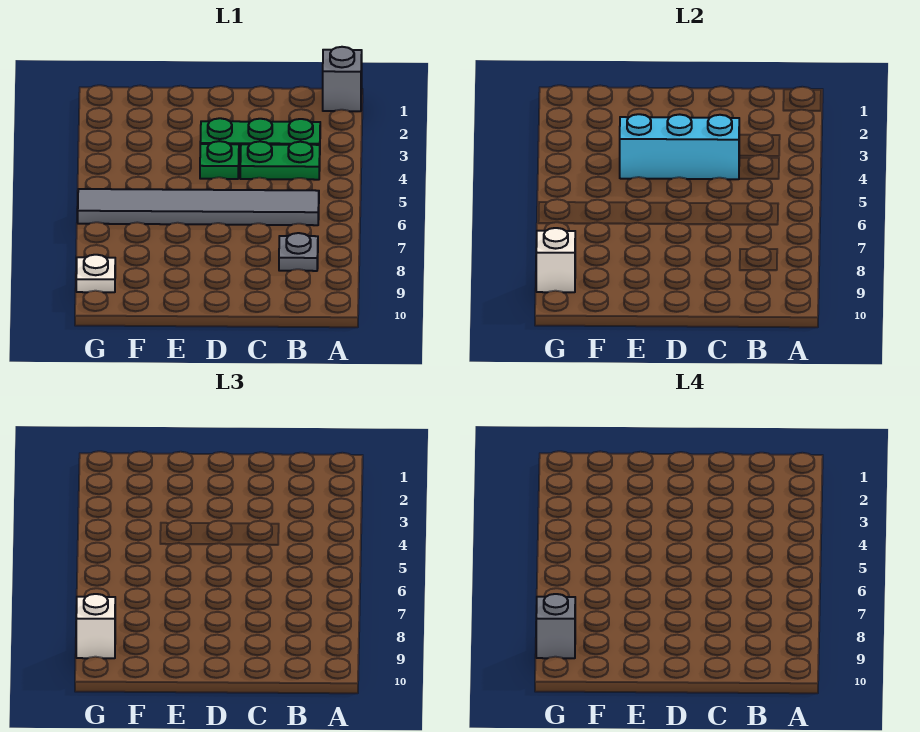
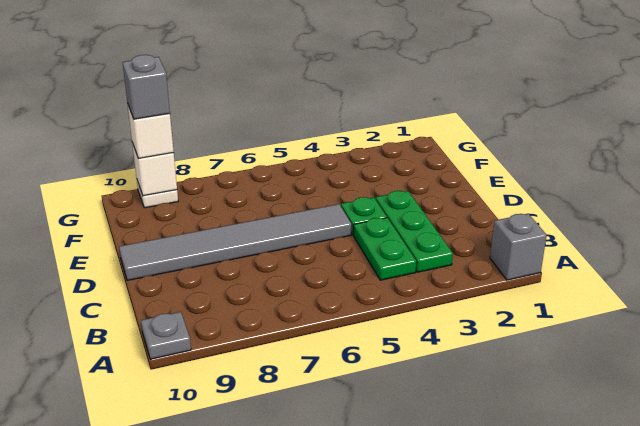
grey tile B6:G6 level 1 -> grey tile D5:D10 level 1
grey plate B8 level 1 -> grey plate A10 level 1
cyan brick C4:E4 level 2 -> none

